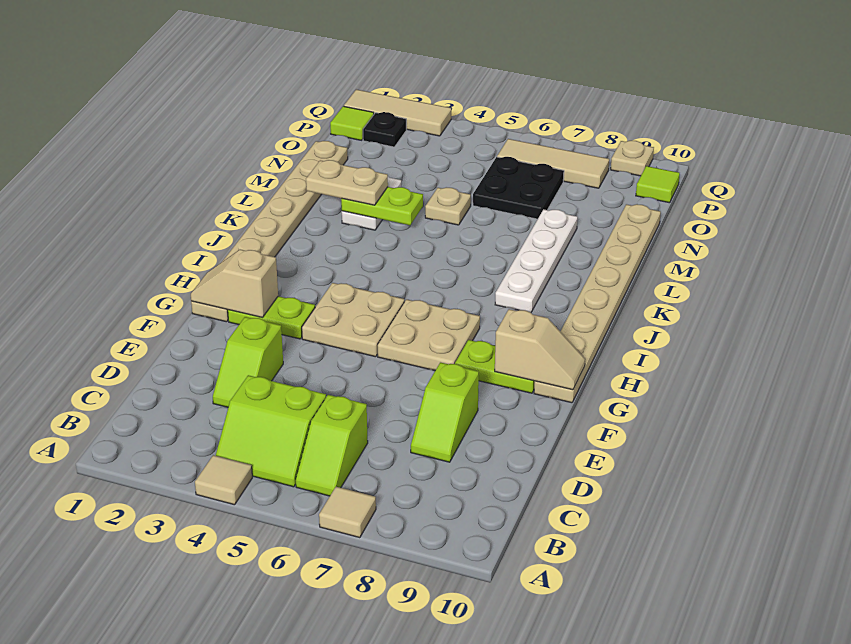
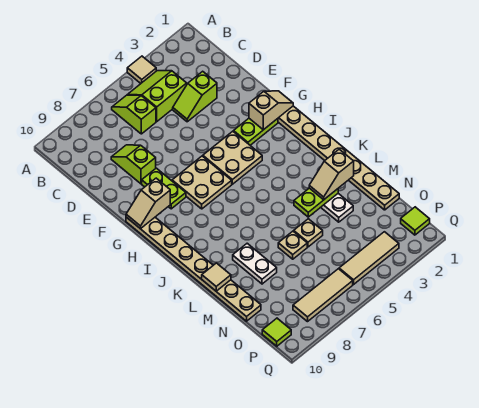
tan tile A7 level 1 -> tan tile L10 level 2
lime slope D3:E3 level 1 top E -> lime slope D3:D4 level 1 top 3
lime plate G8:G9 level 1 -> lime plate F8:G8 level 1
white plate J8:M8 level 1 -> white plate L8:M8 level 1
tan plate L2:L3 level 3 -> tan slope L2:L3 level 3 top 2
black plate N6:O7 level 1 -> none
black plate P2 level 1 -> none
tan tile Q1:Q3 level 1 -> tan tile P3:P5 level 1
tan plate Q9 level 1 -> tan plate M6 level 1

